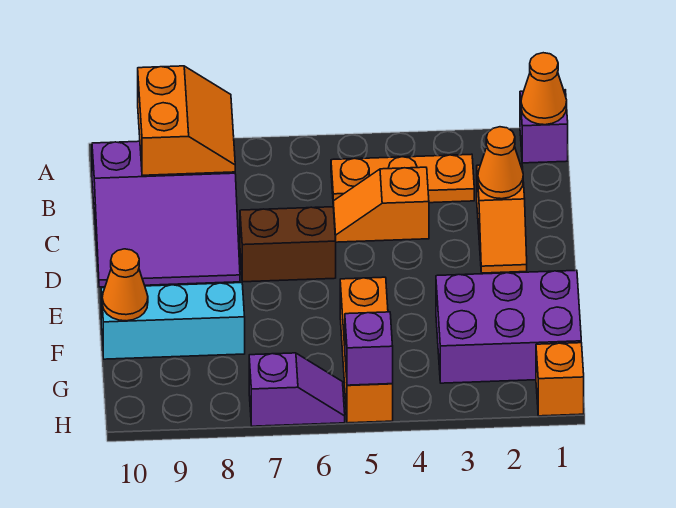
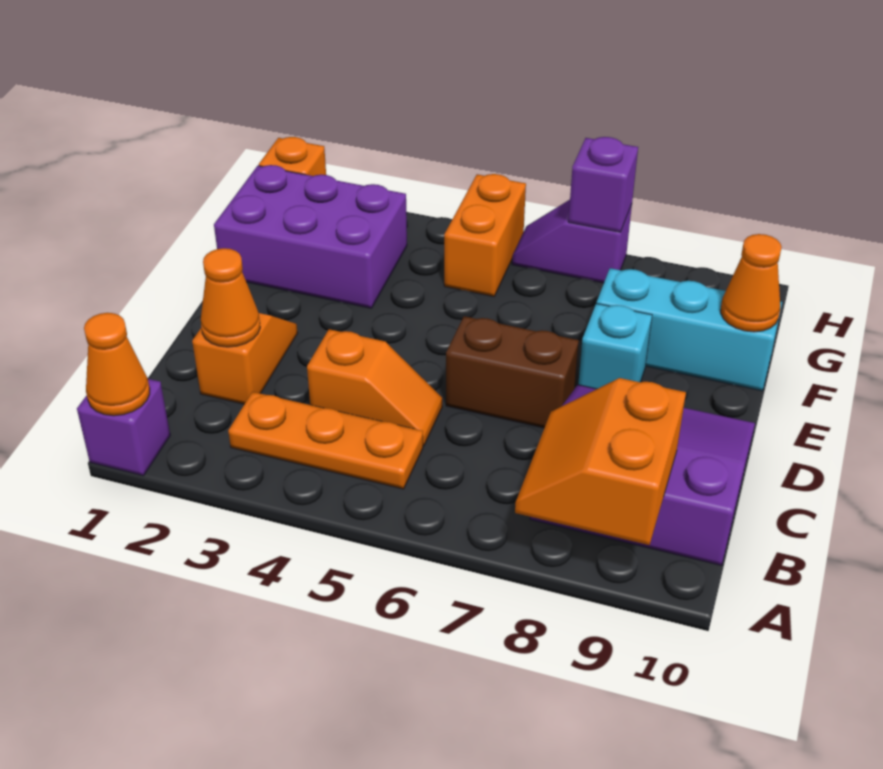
none -> cyan brick E8 level 1
orange brick F5:H5 level 1 -> orange brick G5:H5 level 1
purple brick H5 level 2 -> purple brick H7 level 2

